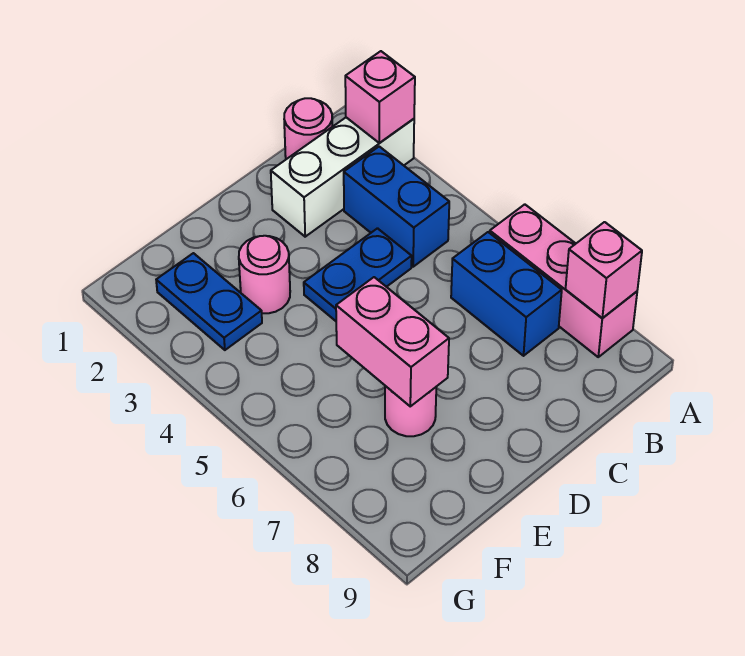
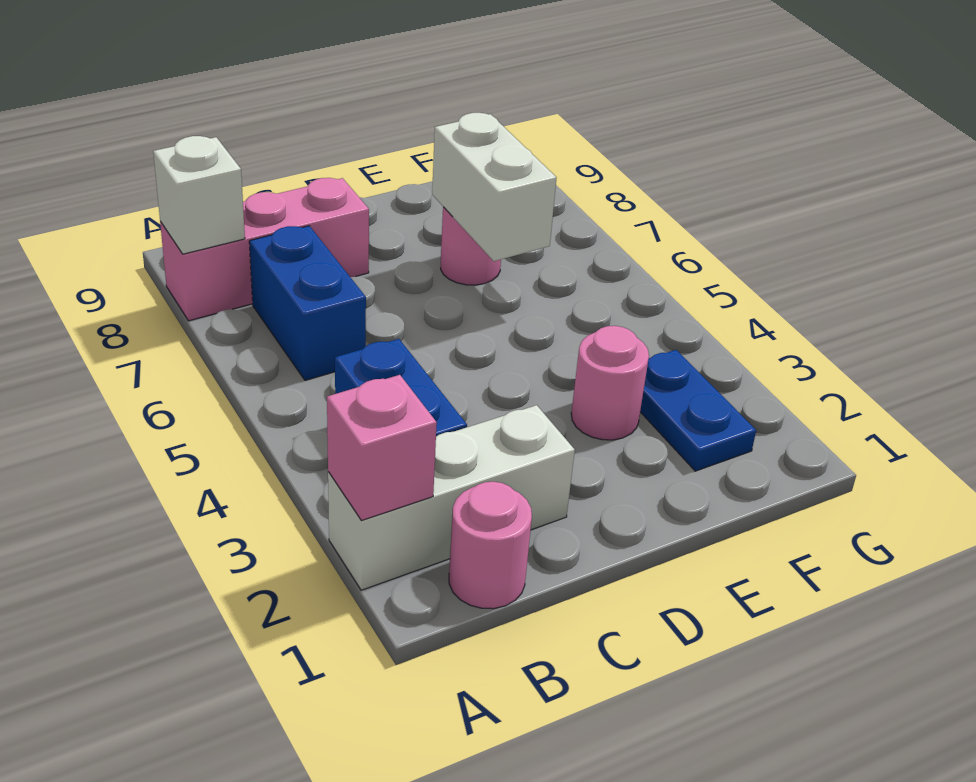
pink brick A6:A8 level 1 -> pink brick A8:C8 level 1
pink brick A8 level 2 -> white brick A8 level 2
blue plate C4:D4 level 1 -> none
pink brick E6:E7 level 2 -> white brick E6:E7 level 2

